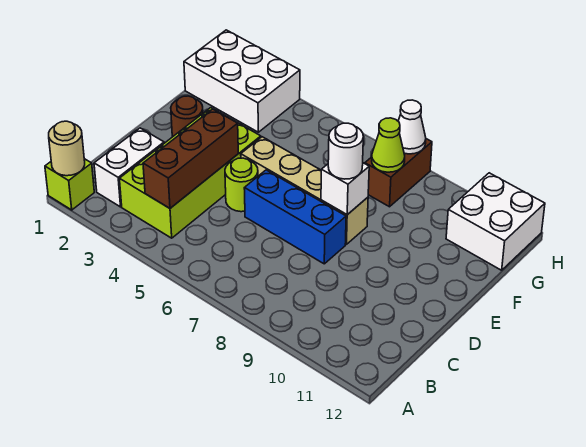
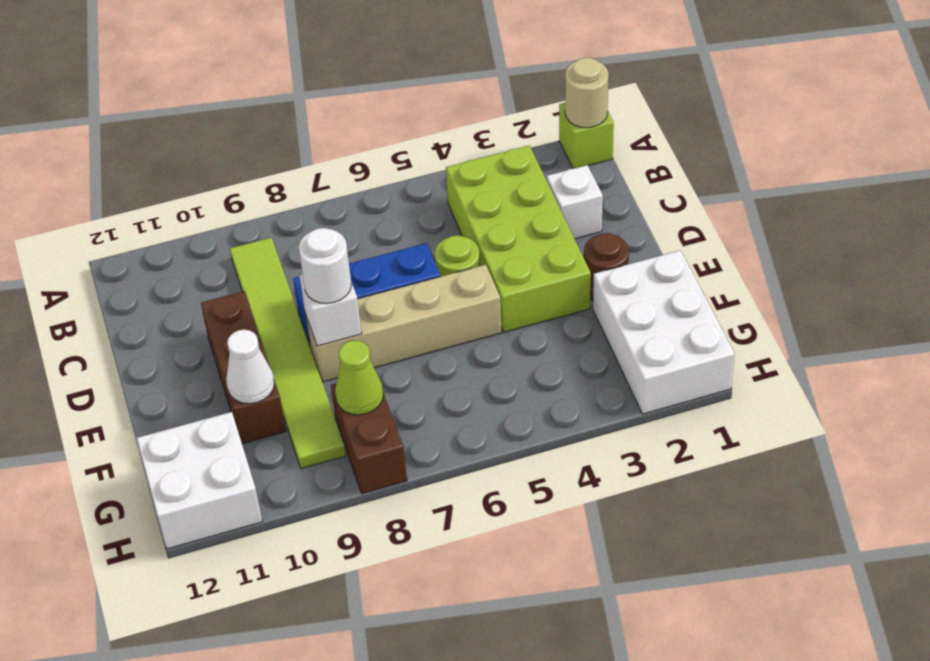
white brick B2:C2 level 1 -> white brick C2 level 1
brown brick B4:D4 level 2 -> brown brick D10:F10 level 1
none -> lime tile B9:G9 level 1
white brick G1:H3 level 1 -> white brick F1:H2 level 1
white cone H8 level 2 -> white cone F10 level 2

